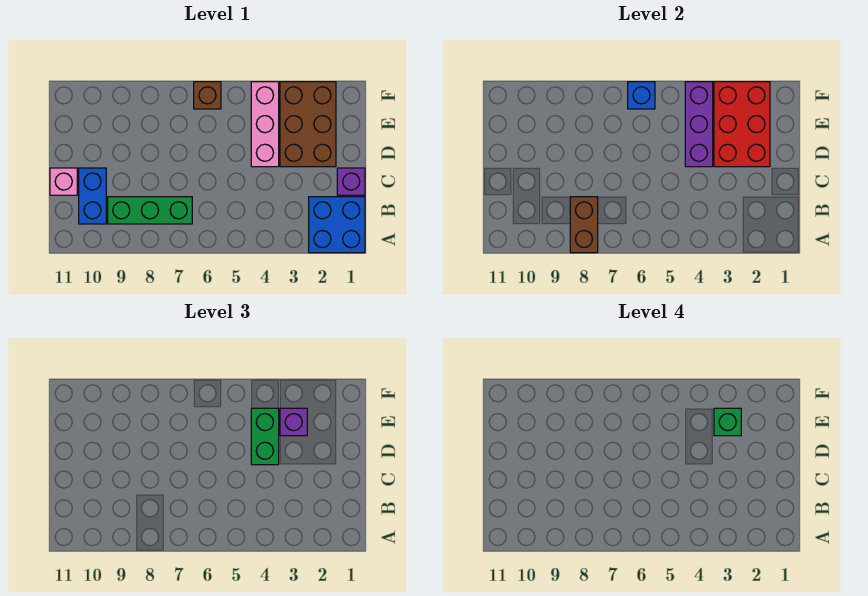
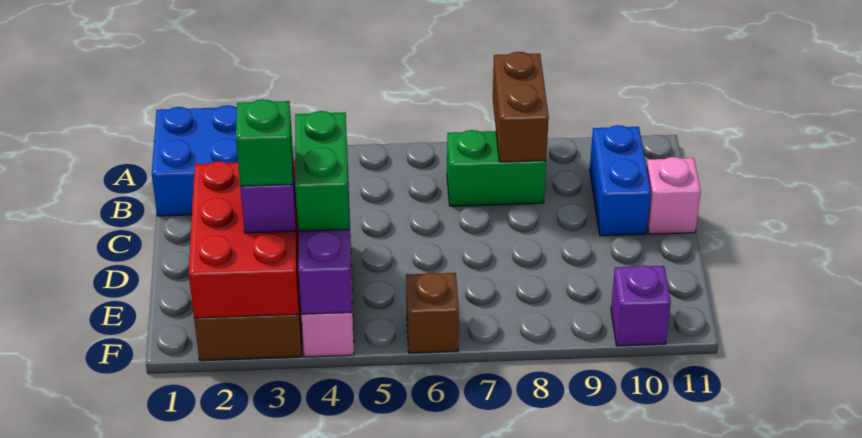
green brick B7:B9 level 1 -> green brick B7:B8 level 1
purple brick C1 level 1 -> purple brick F10 level 1
blue brick F6 level 2 -> none

